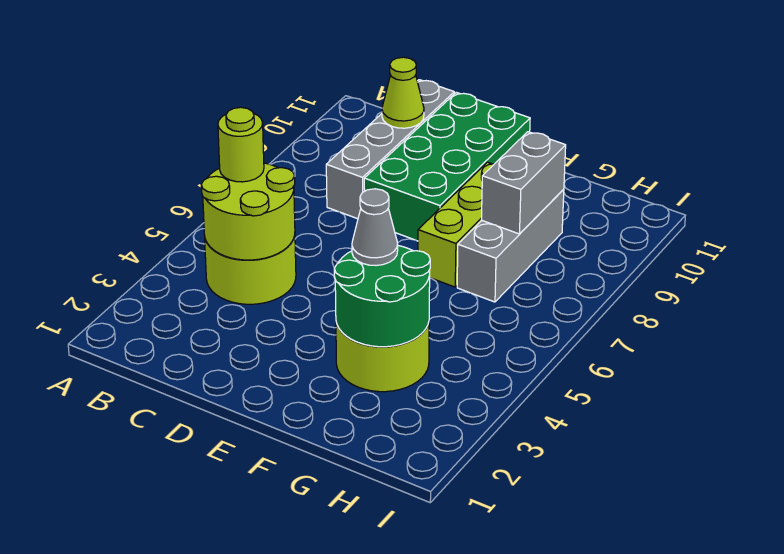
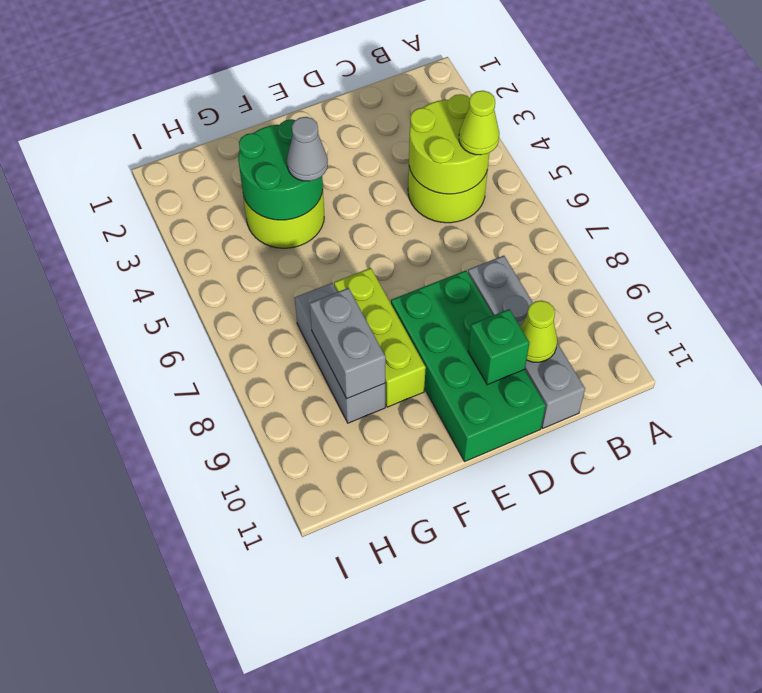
lime round brick B5 level 3 -> lime cone B5 level 3
none -> green brick D10 level 2

